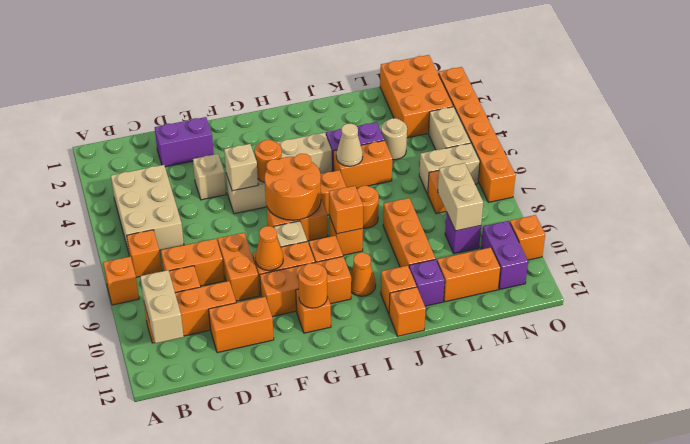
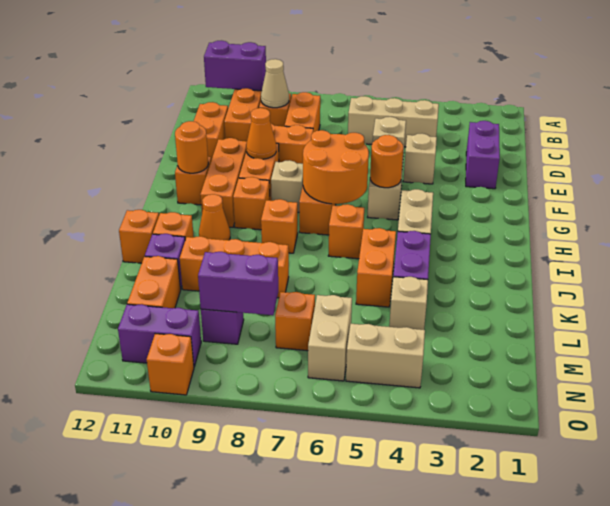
orange brick A8 level 1 -> none
tan brick B4:C6 level 1 -> tan brick C4:C6 level 1
orange brick B7 level 1 -> none
tan brick B10:B11 level 2 -> purple brick B10:B11 level 2
orange brick I8 level 2 -> none
tan cone J5 level 2 -> tan cone C9 level 2
orange round brick J7 level 1 -> none
tan round brick L4 level 1 -> tan brick L4 level 1
orange brick M1:N3 level 1 -> none
tan brick M8:M9 level 2 -> purple brick M8:M9 level 2
orange brick O2:O7 level 1 -> none

